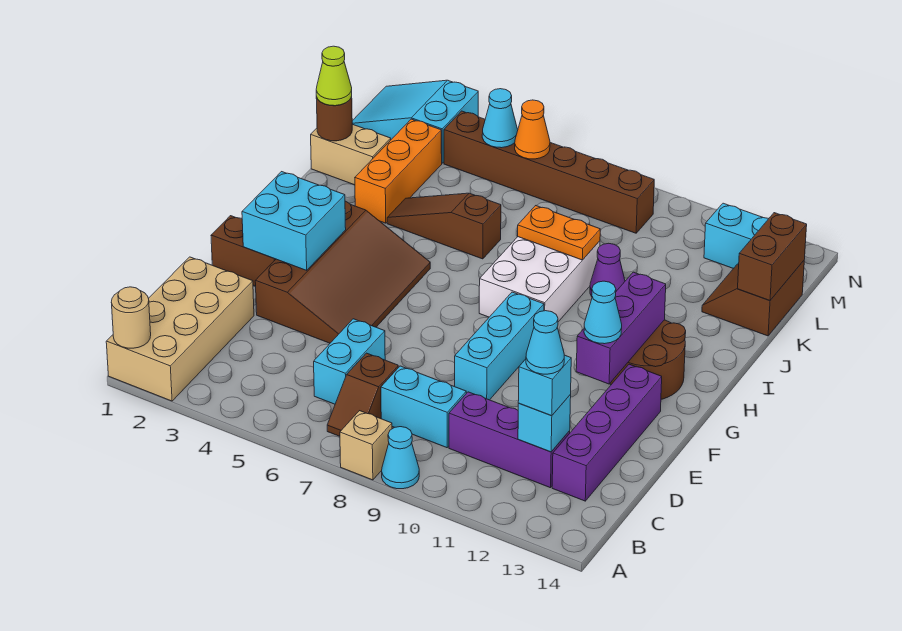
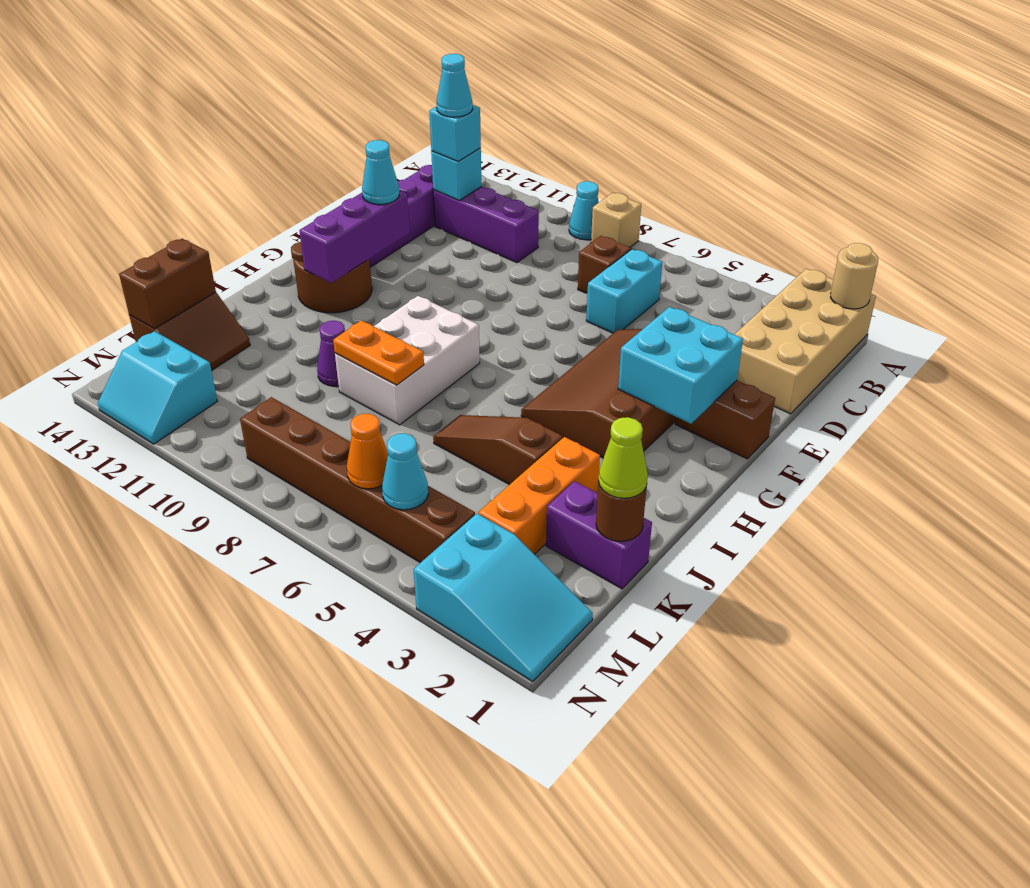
cyan brick C8:C9 level 1 -> none
cyan brick E9:G9 level 1 -> none
brown slope J4:J6 level 1 top 6 -> brown slope J4:J6 level 1 top 4
tan brick K1:K2 level 1 -> purple brick K1:K2 level 1

